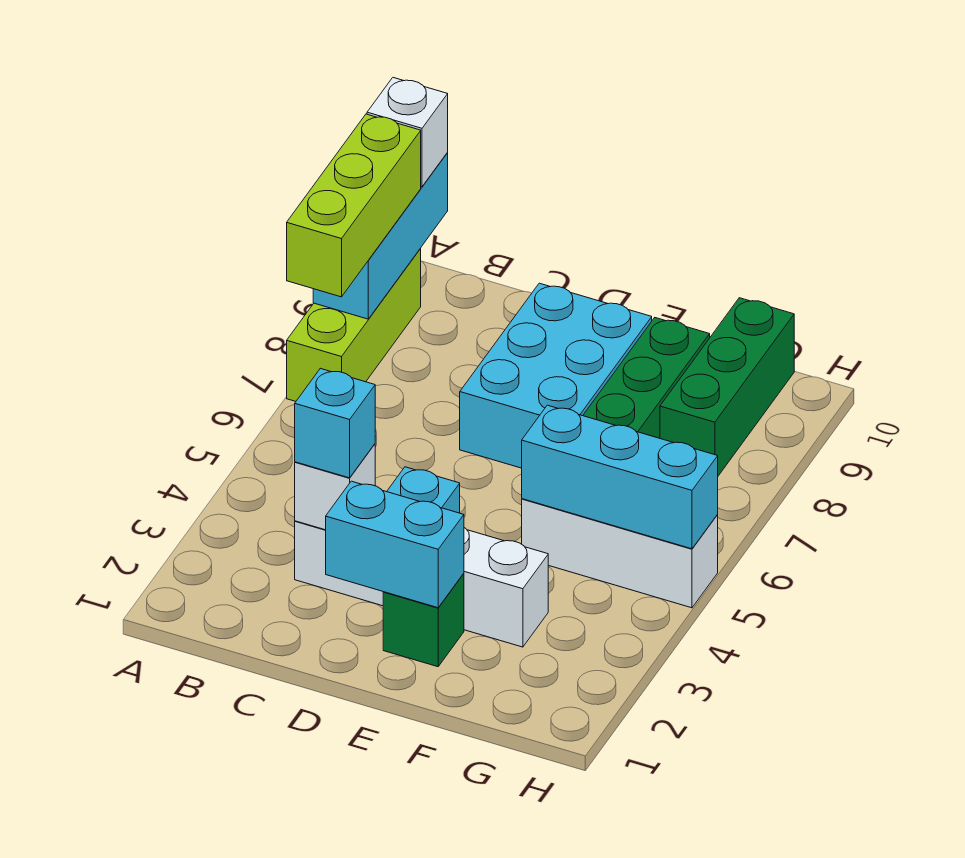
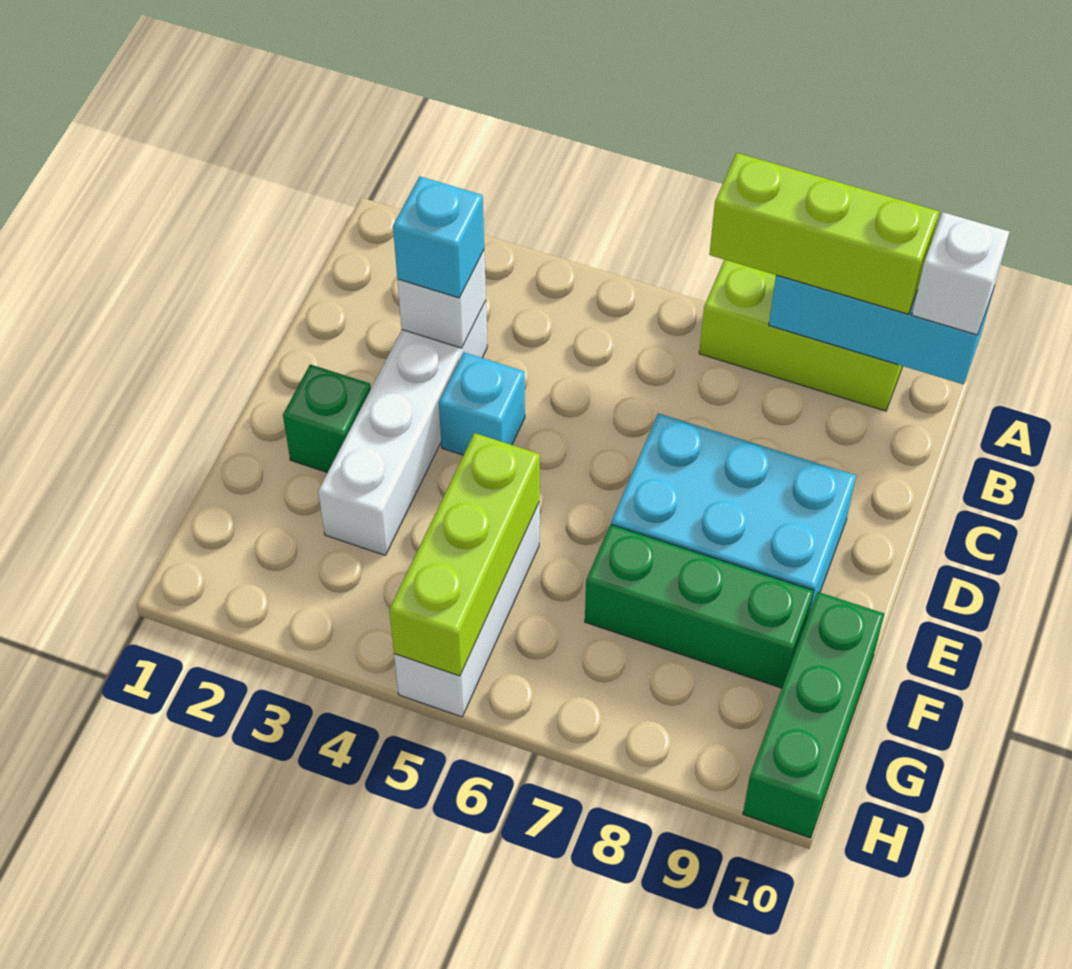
cyan brick D2:E2 level 2 -> none
cyan brick F5:H5 level 2 -> lime brick F5:H5 level 2
green brick G8:G10 level 1 -> green brick F10:H10 level 1

